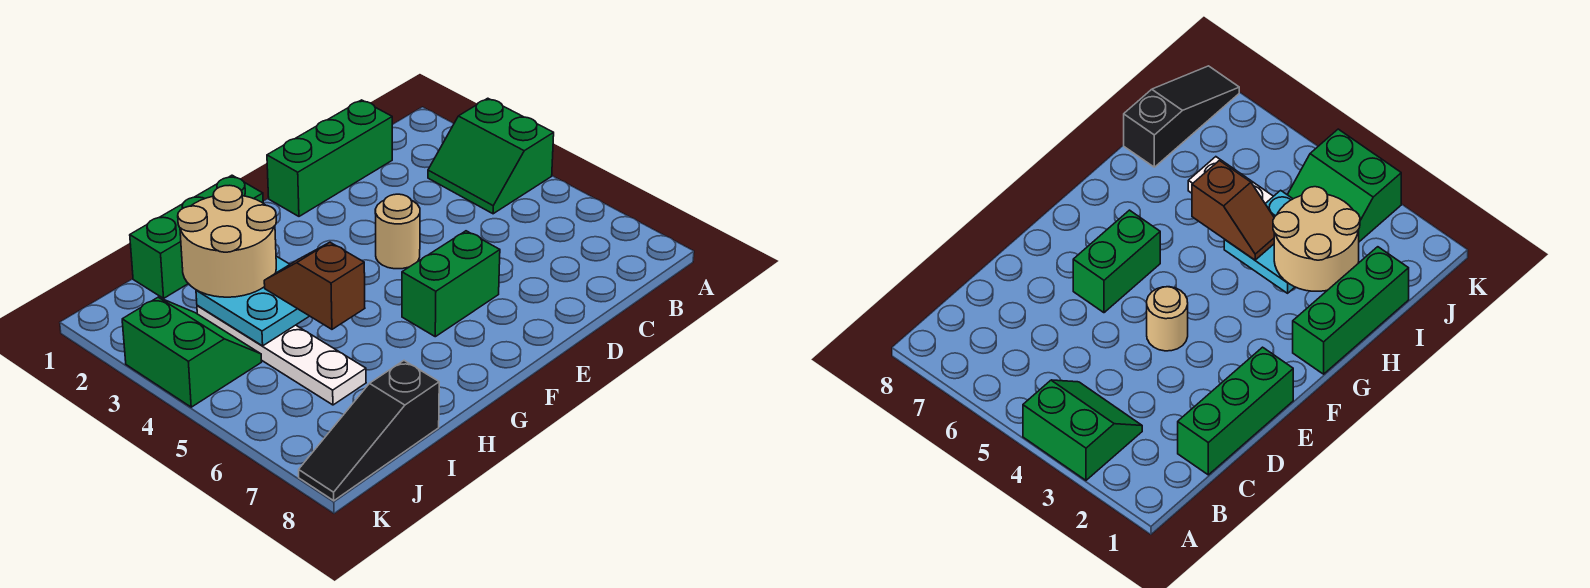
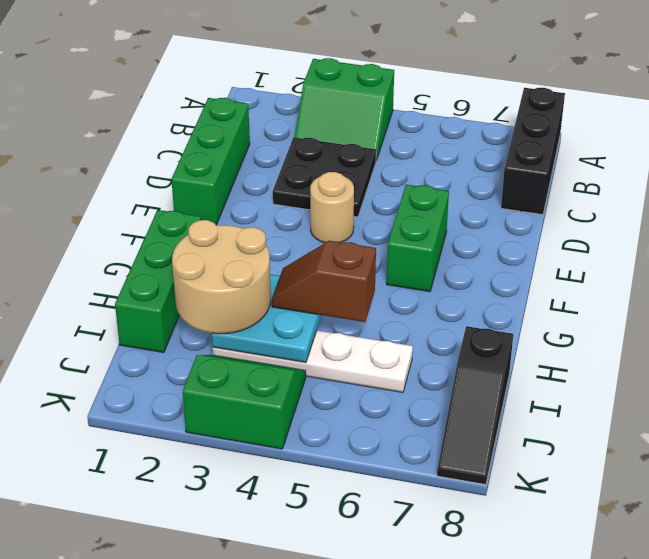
none -> black brick A8:C8 level 1
none -> black plate C3:D4 level 1

